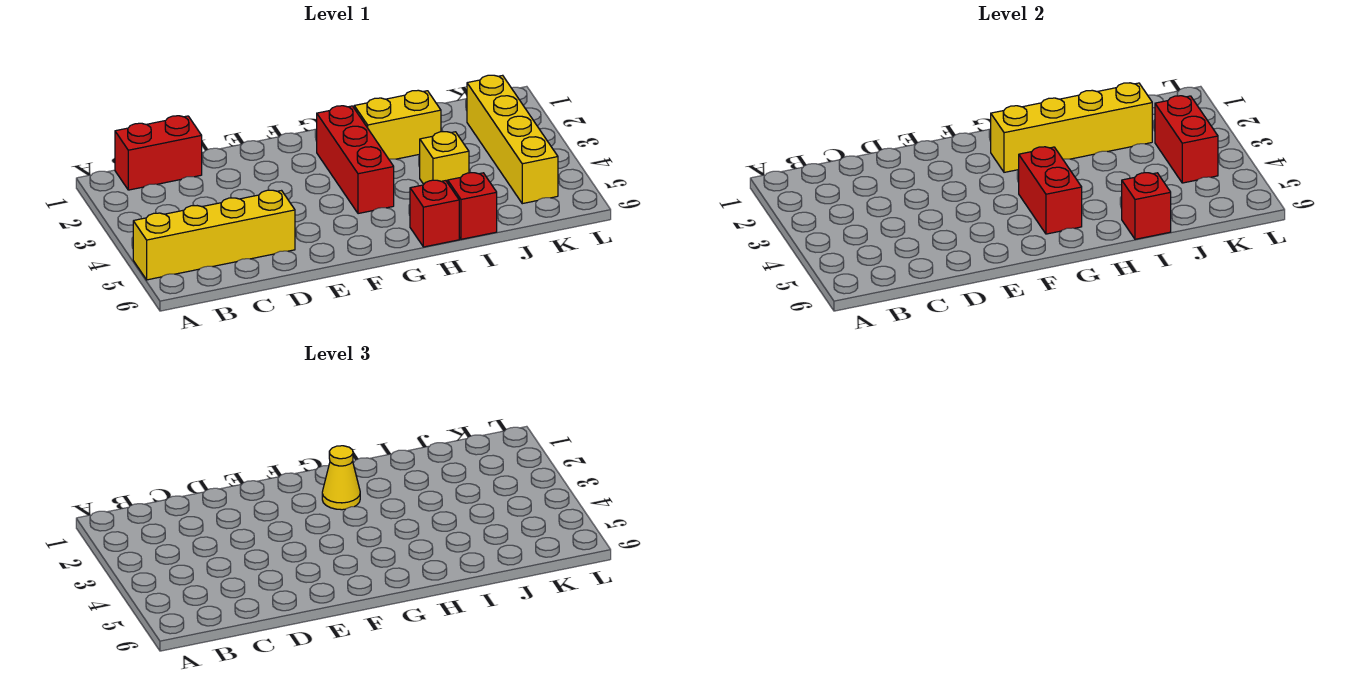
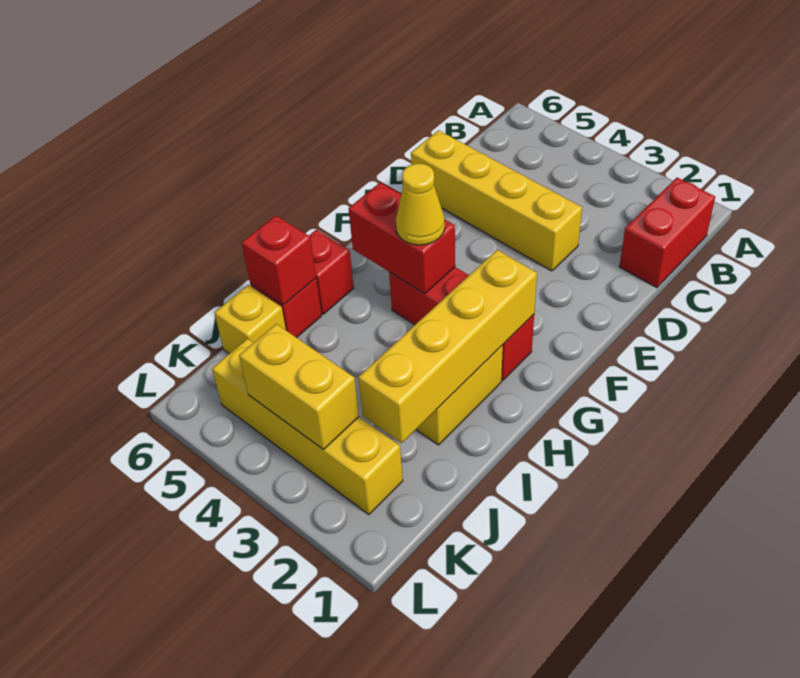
yellow brick A5:D5 level 1 -> yellow brick D3:D6 level 1
yellow cone G2 level 3 -> yellow cone G4 level 3
yellow brick I4 level 1 -> yellow brick J6 level 1
red brick K3:K4 level 2 -> yellow brick K3:K4 level 2

